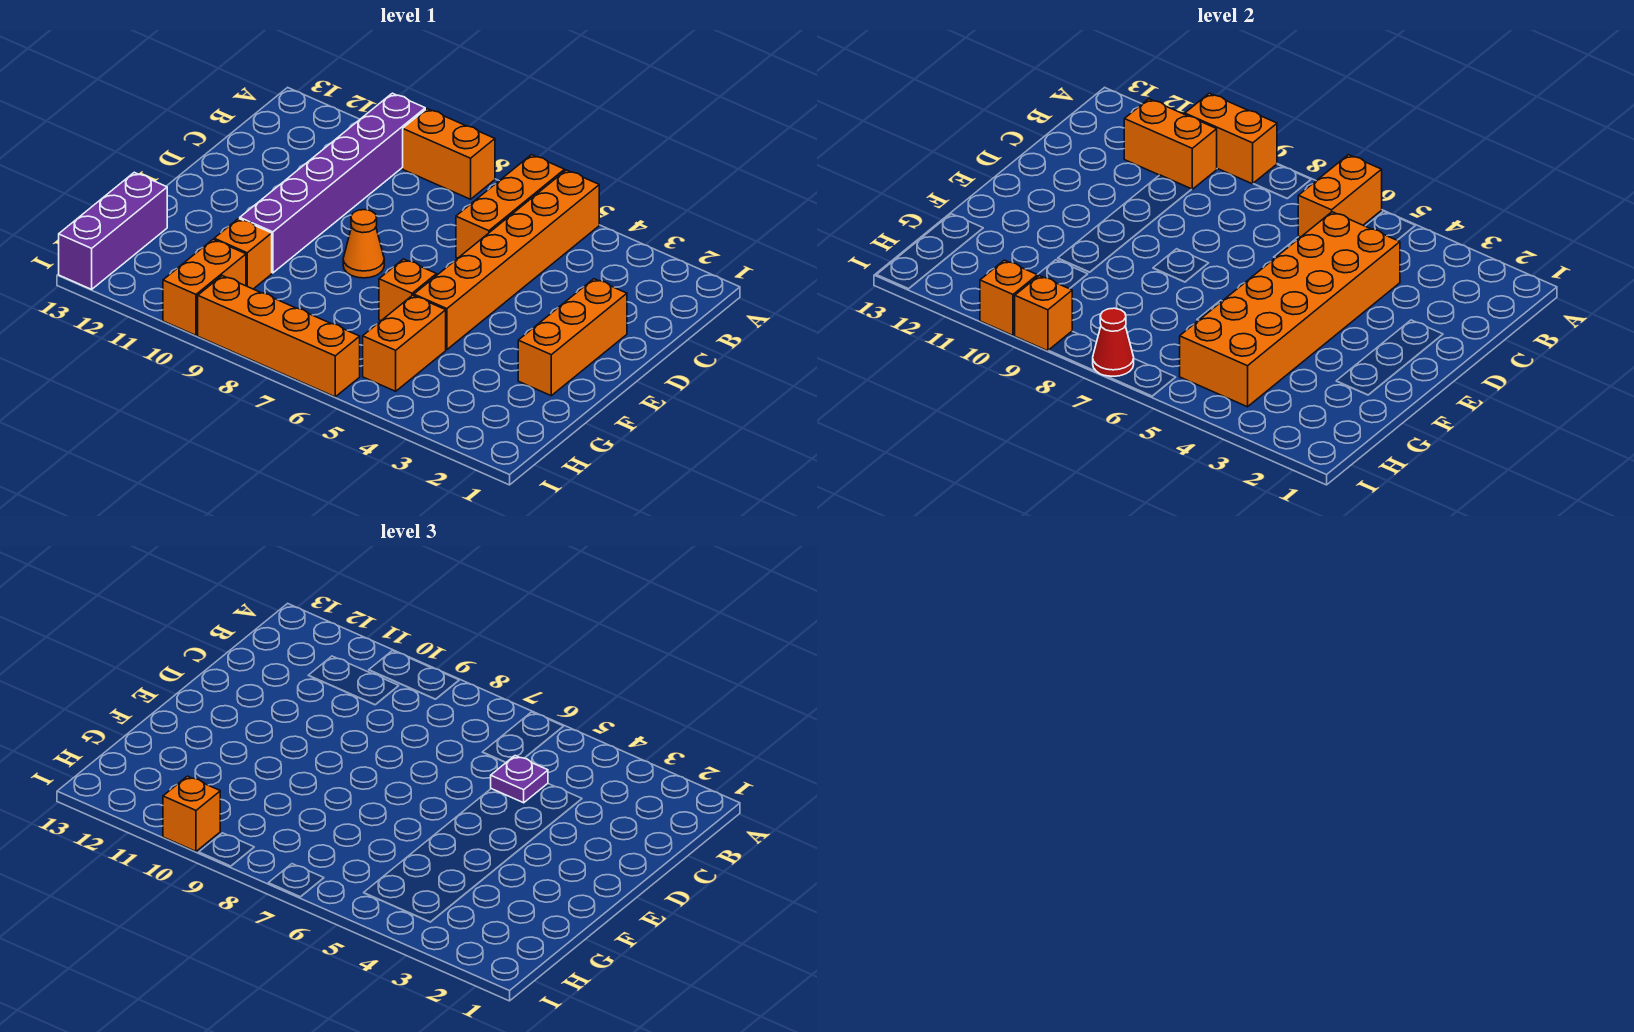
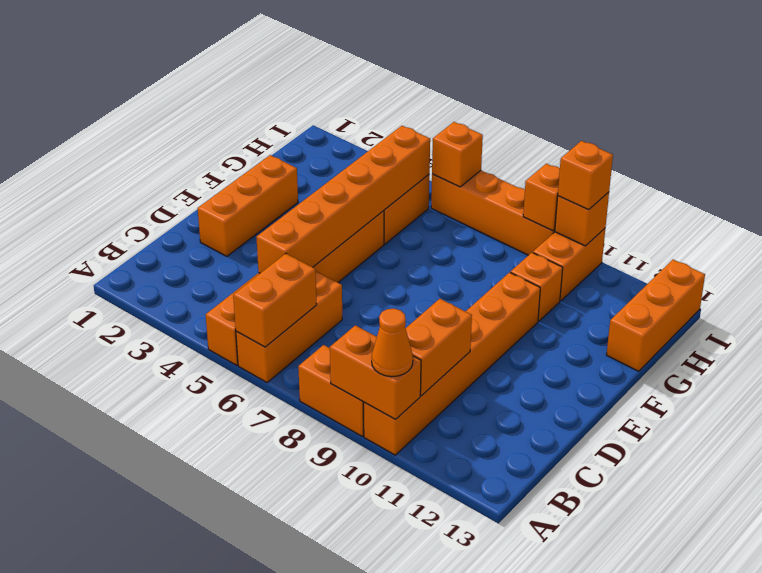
purple brick A10:F10 level 1 -> orange brick A10:F10 level 1
orange brick B10:B11 level 2 -> orange brick B10:C10 level 2
orange brick C4:H5 level 2 -> orange brick C5:H5 level 2
purple plate C5 level 3 -> none
orange cone E8 level 1 -> orange cone A10 level 3
orange brick F6 level 1 -> orange brick I6 level 2
purple brick G13:I13 level 1 -> orange brick G13:I13 level 1
red cone I7 level 2 -> none

